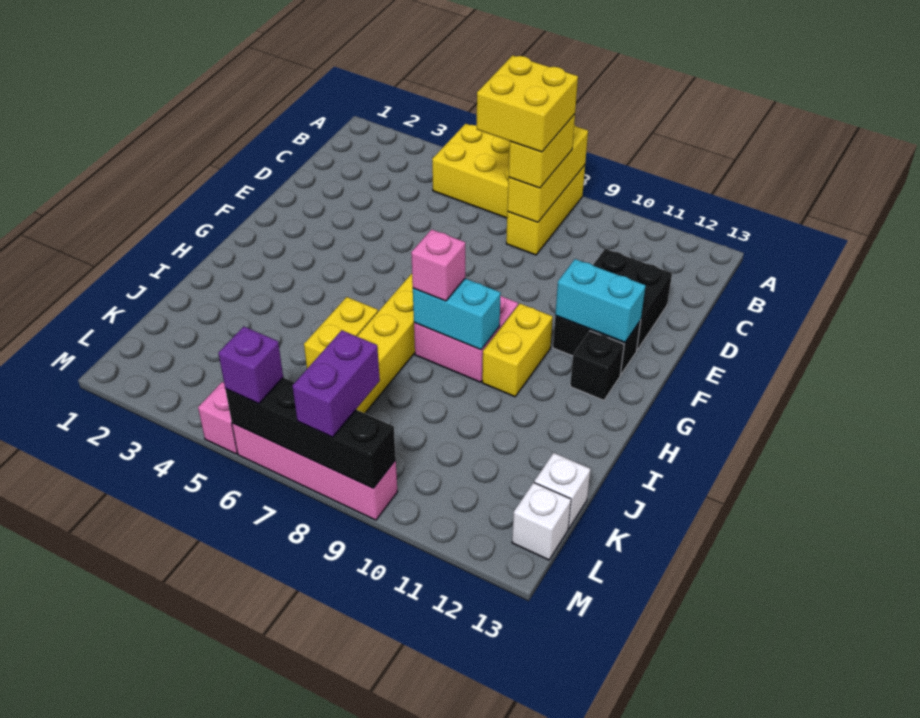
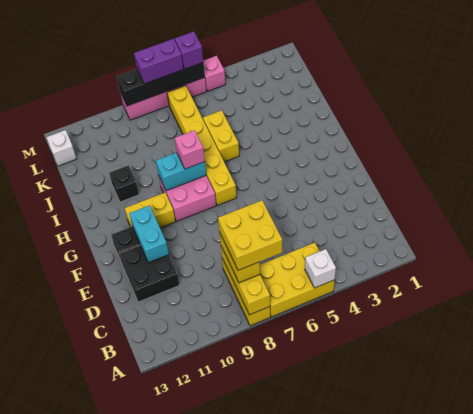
cyan brick F11:F12 level 2 -> cyan brick E11:F11 level 2
yellow brick G10:H10 level 1 -> yellow brick G10:G11 level 1
black brick G12 level 1 -> black brick I11 level 1
white brick K13 level 1 -> white brick A5 level 2
purple brick L8:M8 level 3 -> purple brick M7:M8 level 3

